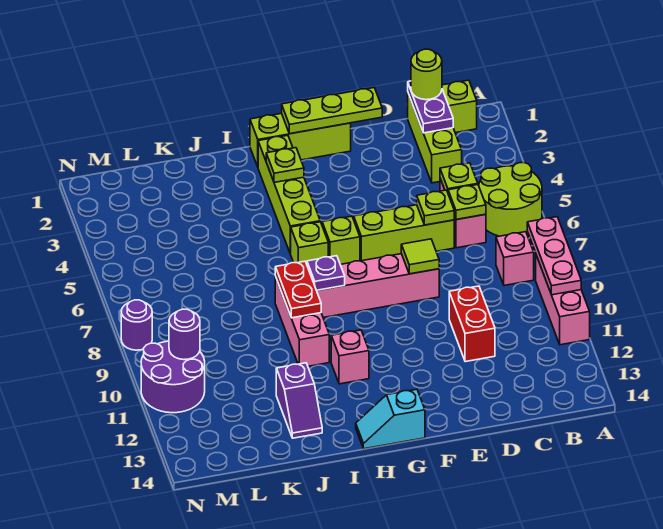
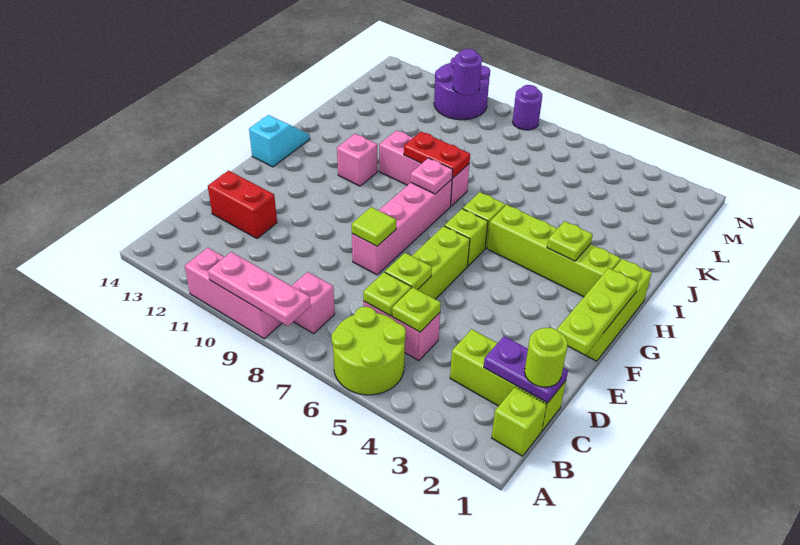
red brick D10:D11 level 1 -> red brick D12:D13 level 1
purple plate H8 level 2 -> pink plate H8 level 2
purple slope J12:J13 level 1 top 12 -> none

